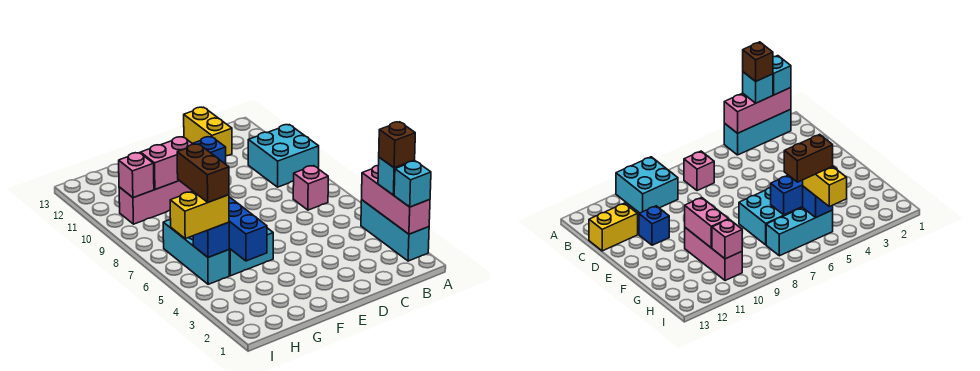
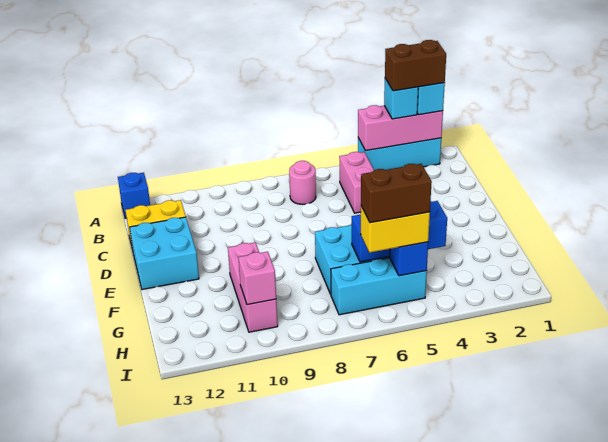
brown brick A3 level 4 -> brown brick A2:A3 level 4
cyan brick A9:B10 level 1 -> cyan brick D12:E13 level 1
pink brick B7 level 1 -> pink round brick B7 level 1
blue brick D11 level 1 -> blue brick A13 level 1
pink brick F10:G10 level 2 -> pink brick B5:C5 level 1
yellow brick H5:I5 level 3 -> yellow brick H5:H6 level 3

